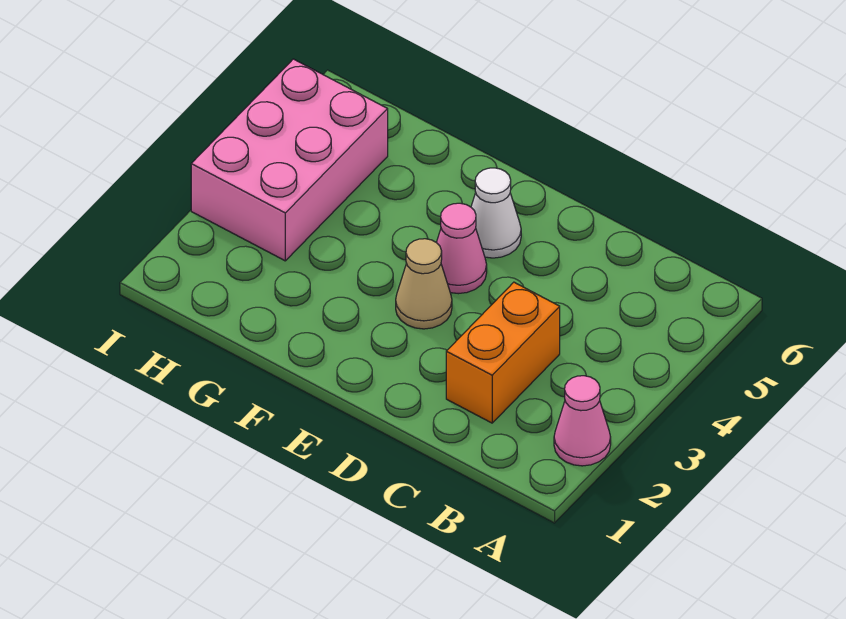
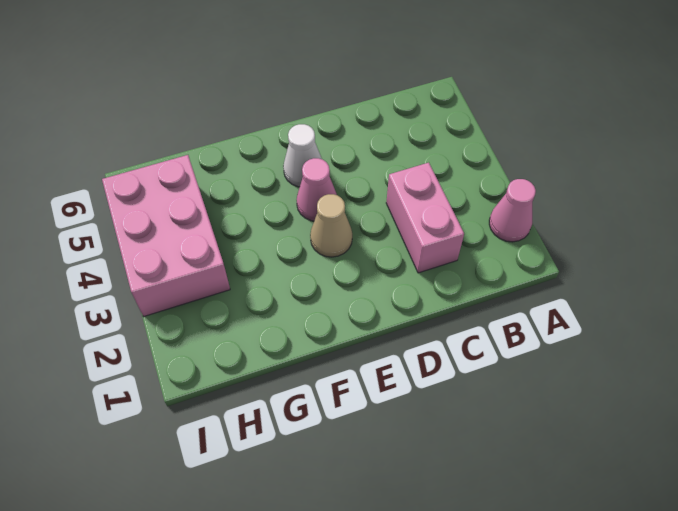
orange brick C2:C3 level 1 -> pink brick C2:C3 level 1

